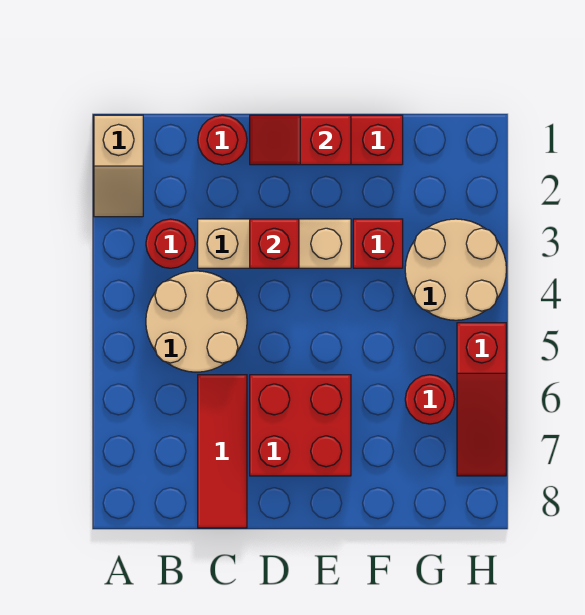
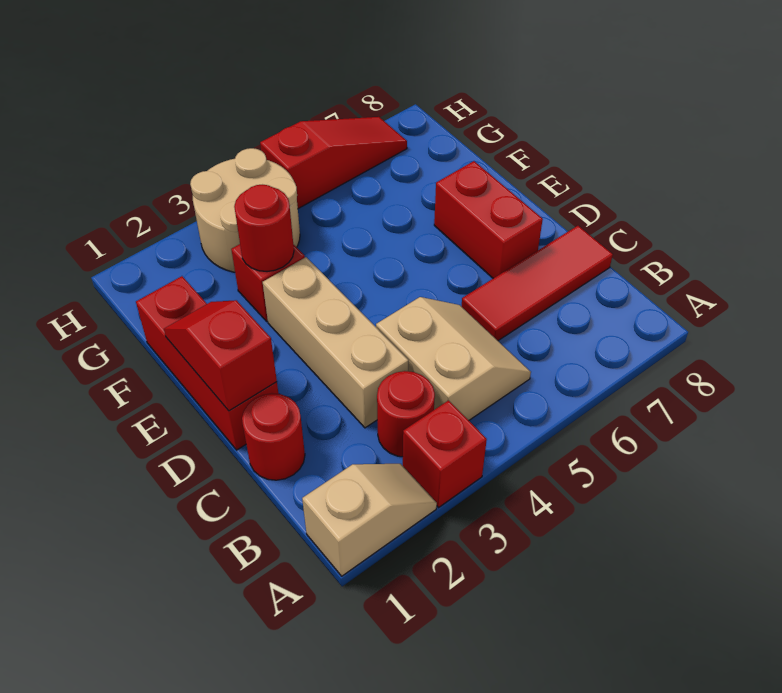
tan round brick B4:C5 level 1 -> tan slope B4:C5 level 1 top 4
red slope D1:E1 level 2 top E -> red slope D1:E1 level 2 top D
red brick D3 level 2 -> red brick A3 level 1
red brick D6:E7 level 1 -> red brick D7:E7 level 1
red round brick G6 level 1 -> red round brick F3 level 2

